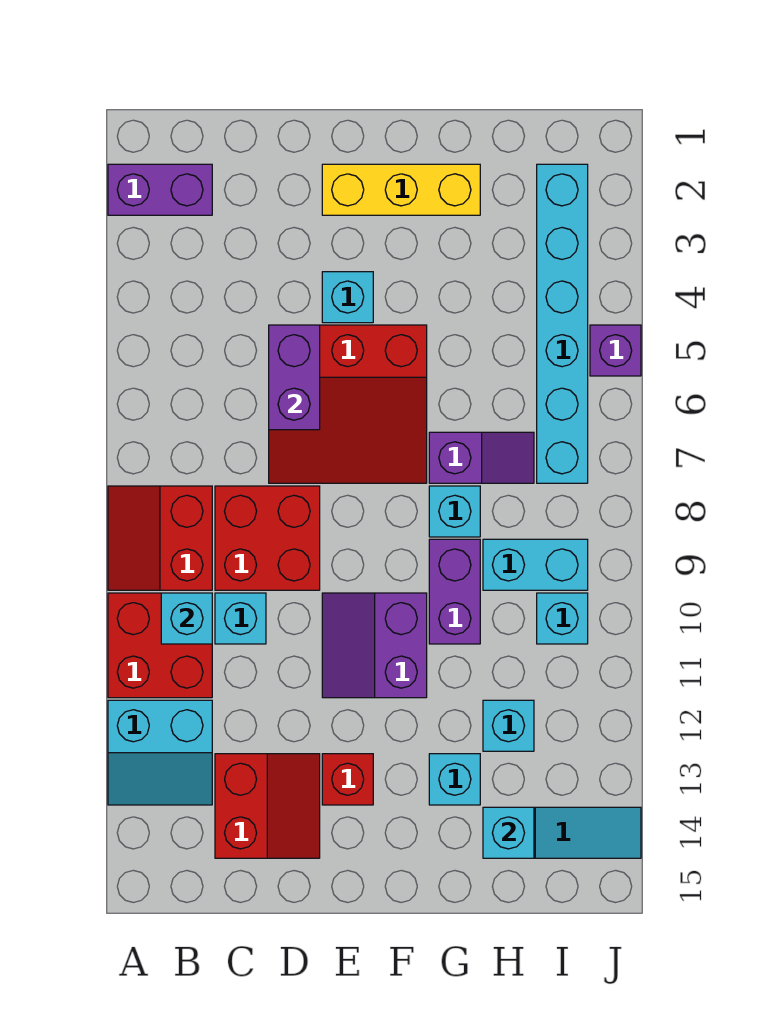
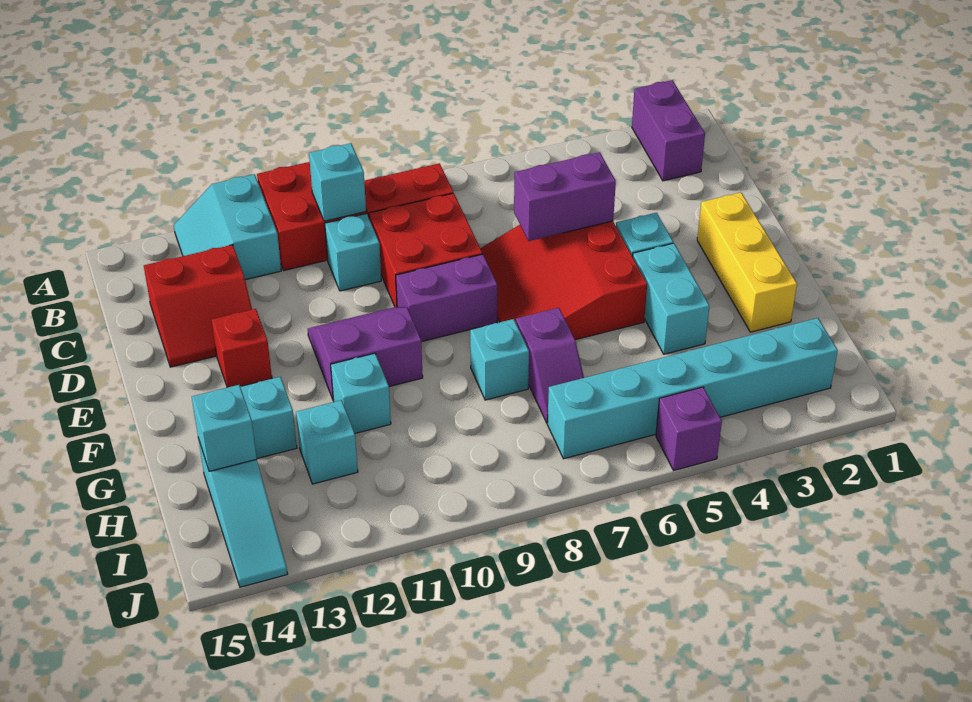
purple brick G9:G10 level 1 -> purple brick E8:E9 level 1
cyan brick H9:I9 level 1 -> cyan brick F4:G4 level 1
cyan brick I10 level 1 -> cyan brick G11 level 1

